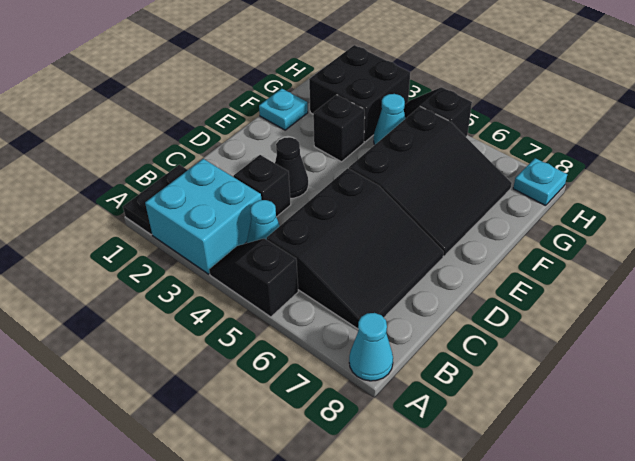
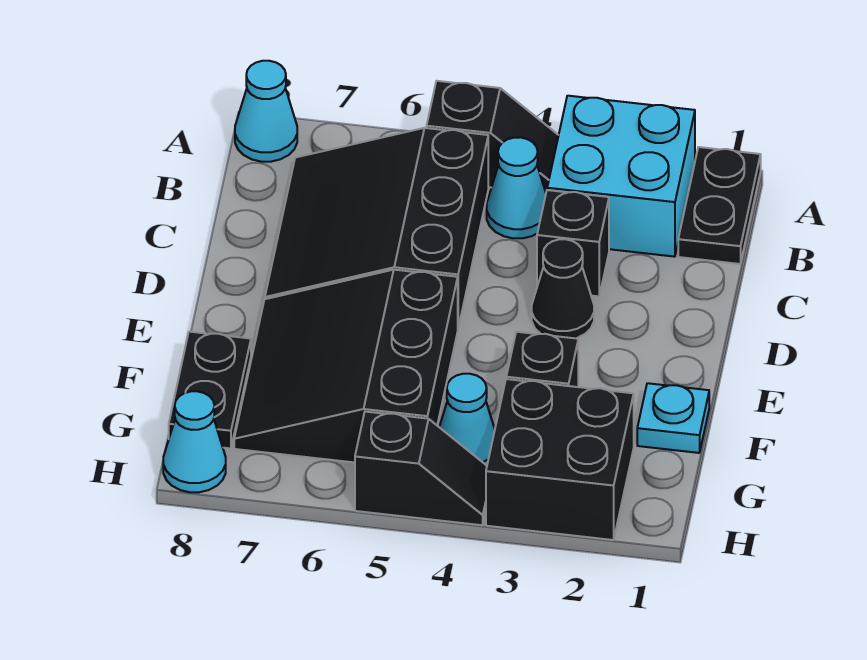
none -> black plate F8:G8 level 1
cyan plate H8 level 1 -> cyan cone H8 level 1

